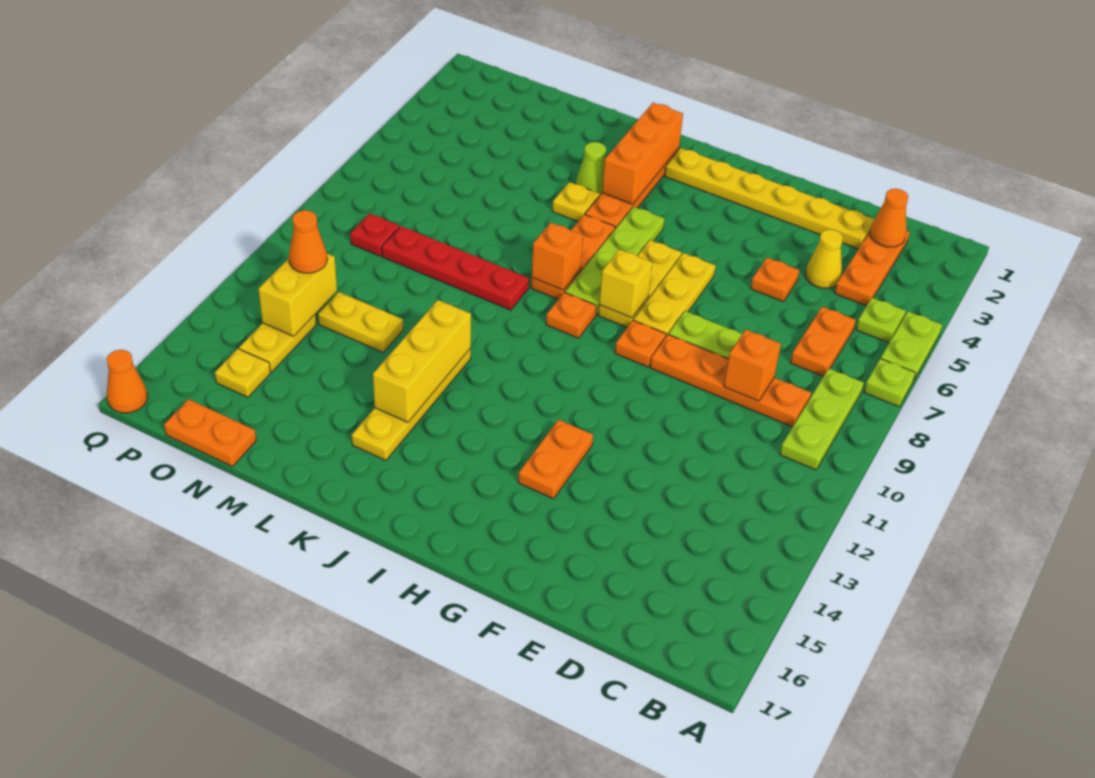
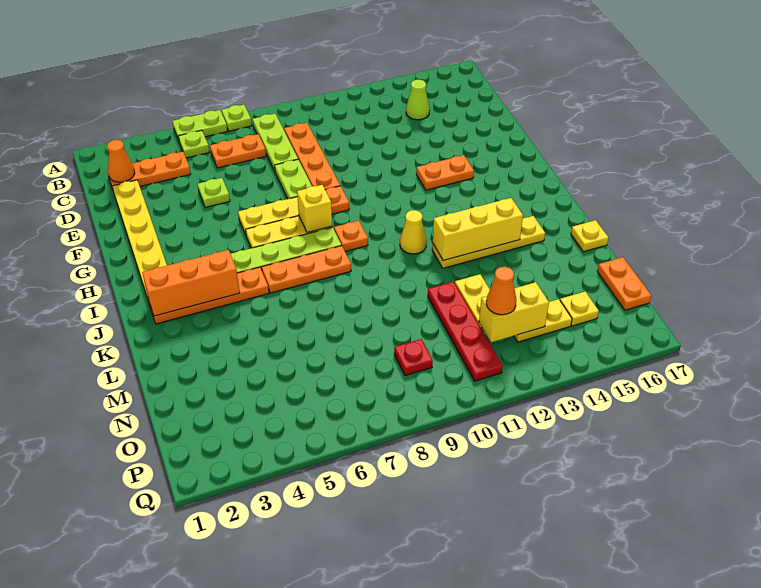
lime plate B8:B10 level 1 -> lime plate B8:D8 level 1
yellow cone D4 level 1 -> yellow cone J11 level 1
orange brick D9 level 2 -> none
orange plate E5 level 1 -> lime plate E5 level 1
orange brick J8 level 2 -> none
lime cone K4 level 1 -> lime cone C14 level 1
yellow plate K5 level 1 -> yellow plate L17 level 1
red plate K9:N9 level 1 -> red plate M11:P11 level 1
orange cone Q17 level 1 -> none

